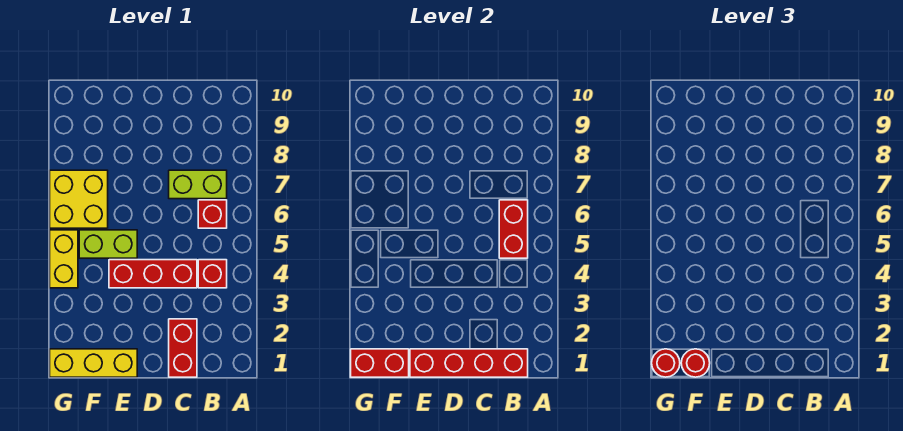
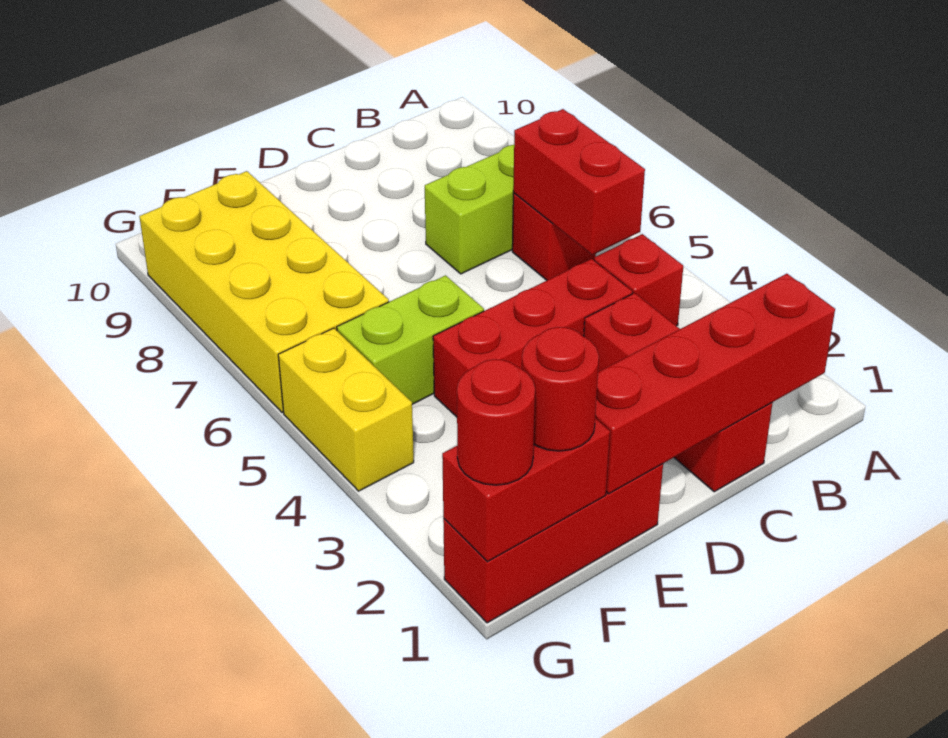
red brick C1:C2 level 1 -> red brick C1:C3 level 1
yellow brick E1:G1 level 1 -> red brick E1:G1 level 1
yellow brick F6:G7 level 1 -> yellow brick F6:G9 level 1

